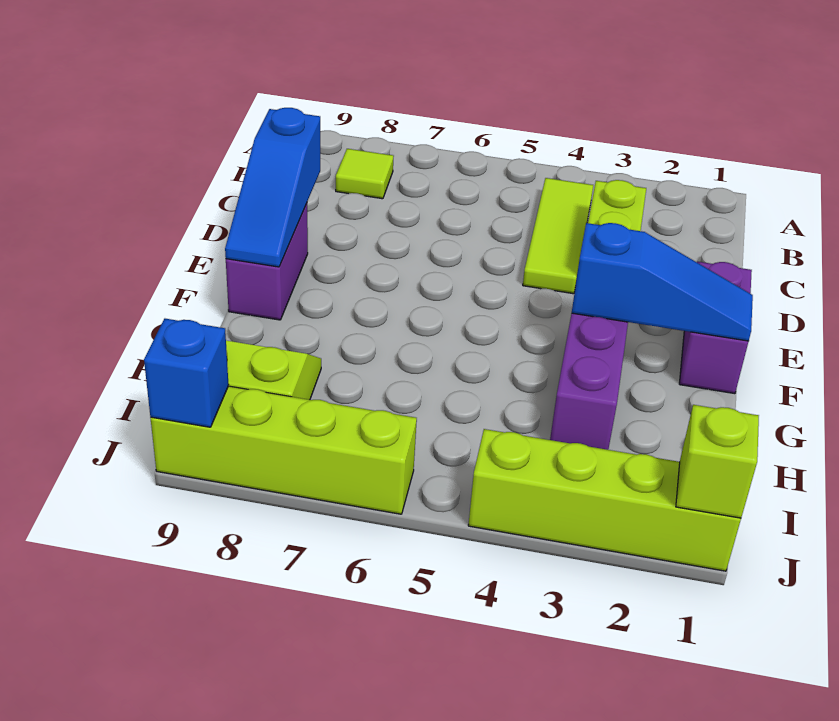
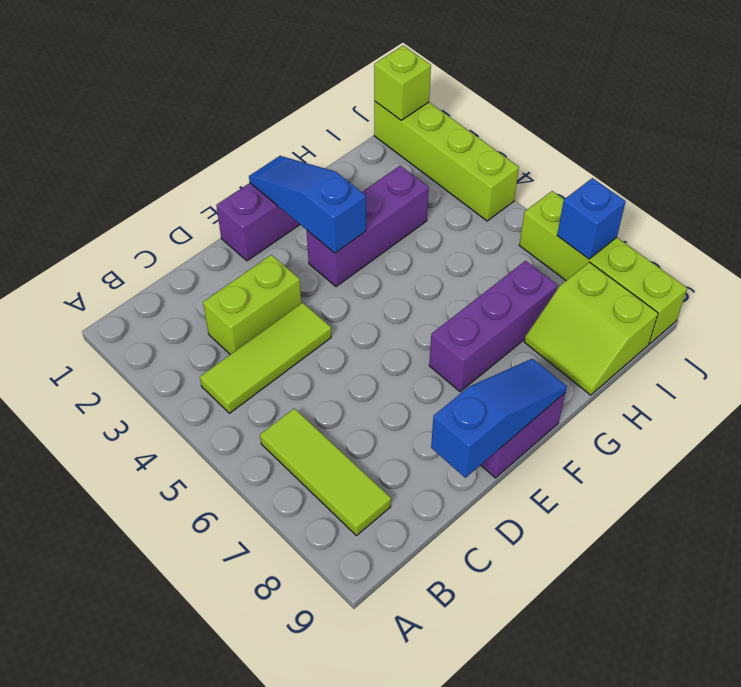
lime tile B8 level 1 -> lime tile B6:B8 level 1
none -> purple brick F7:H7 level 1
blue brick J9 level 2 -> blue brick J7 level 2

